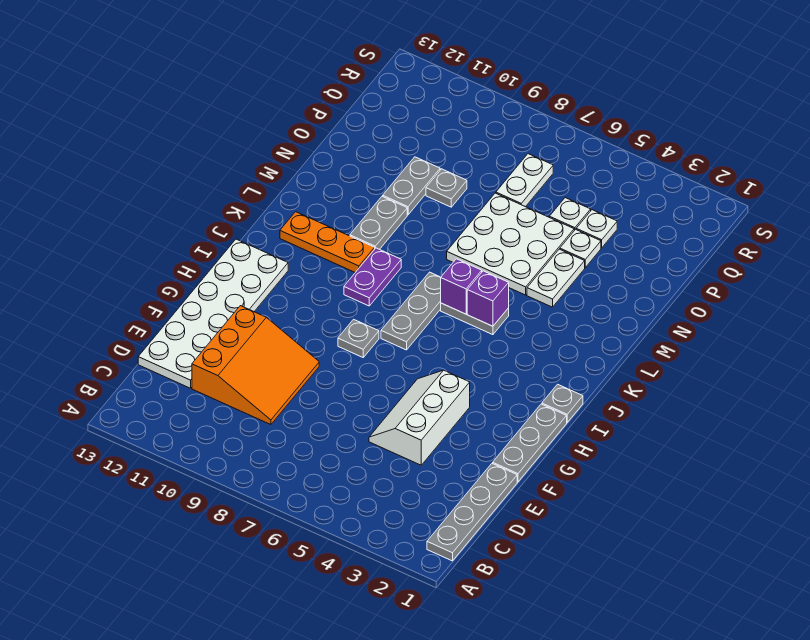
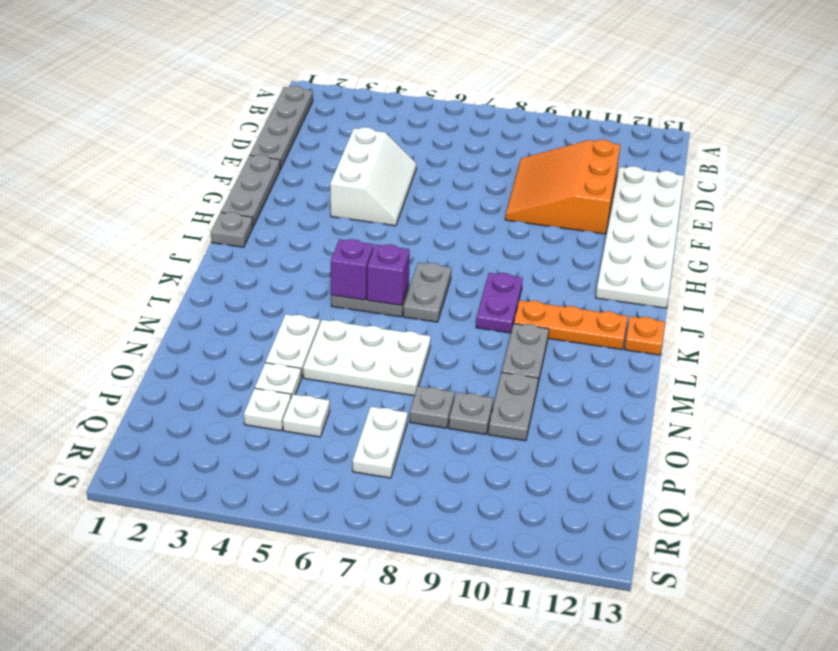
grey plate H8 level 1 -> grey plate O8 level 1
grey plate I7:K7 level 1 -> grey plate J7:K7 level 1
none -> orange plate K13 level 1
white plate M5:O7 level 1 -> white plate M5:N7 level 1

